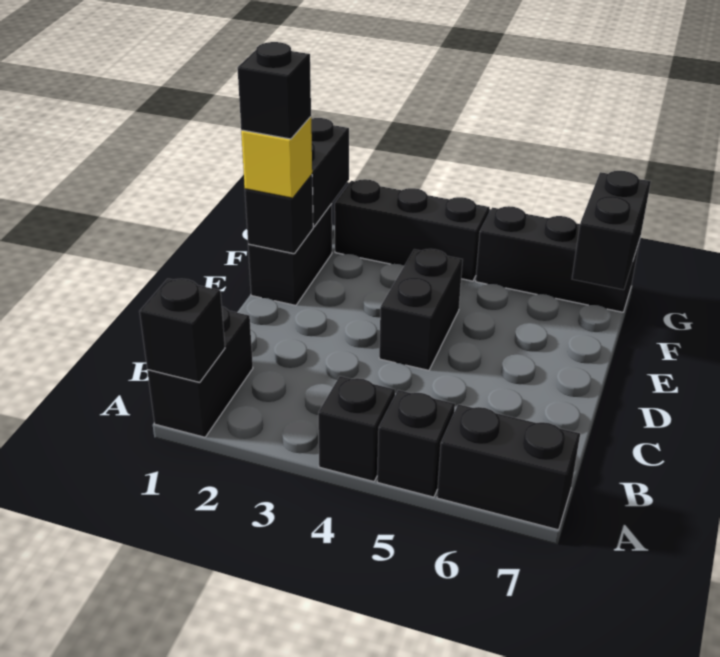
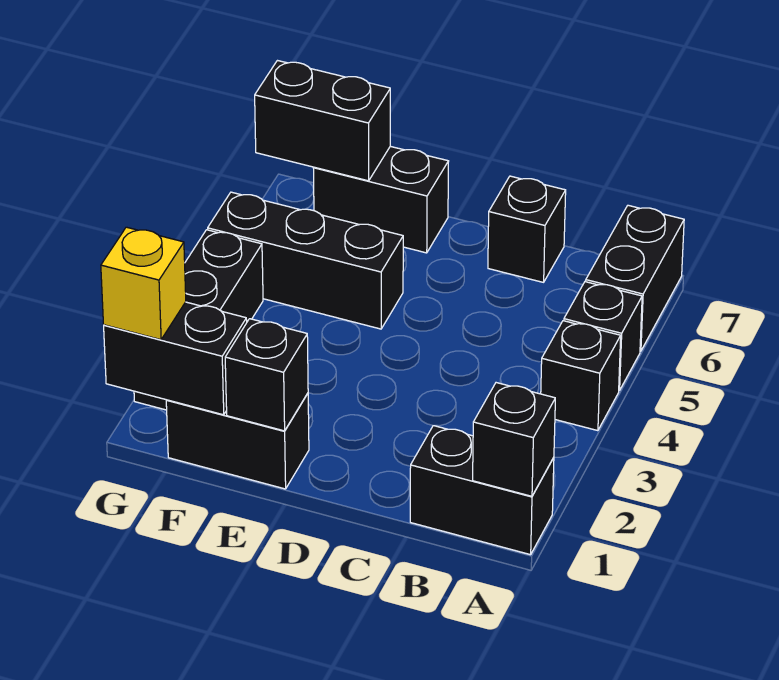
black brick D4:E4 level 1 -> black brick E7:F7 level 1
yellow brick E1 level 3 -> yellow brick G1 level 3
black brick E1 level 4 -> black brick C7 level 1
black brick G5:G7 level 1 -> black brick E5:G5 level 1

